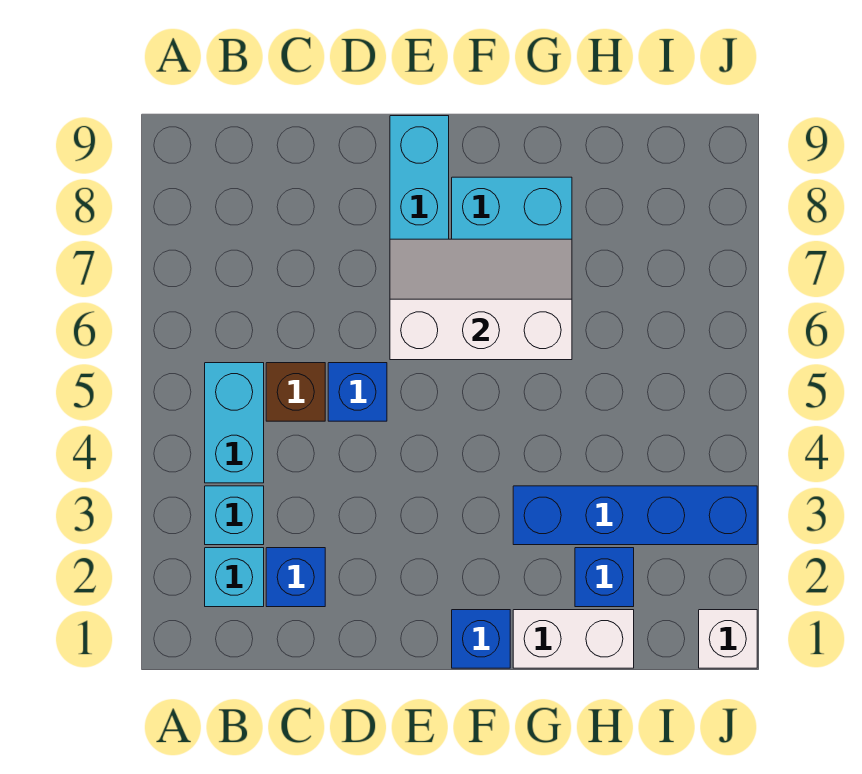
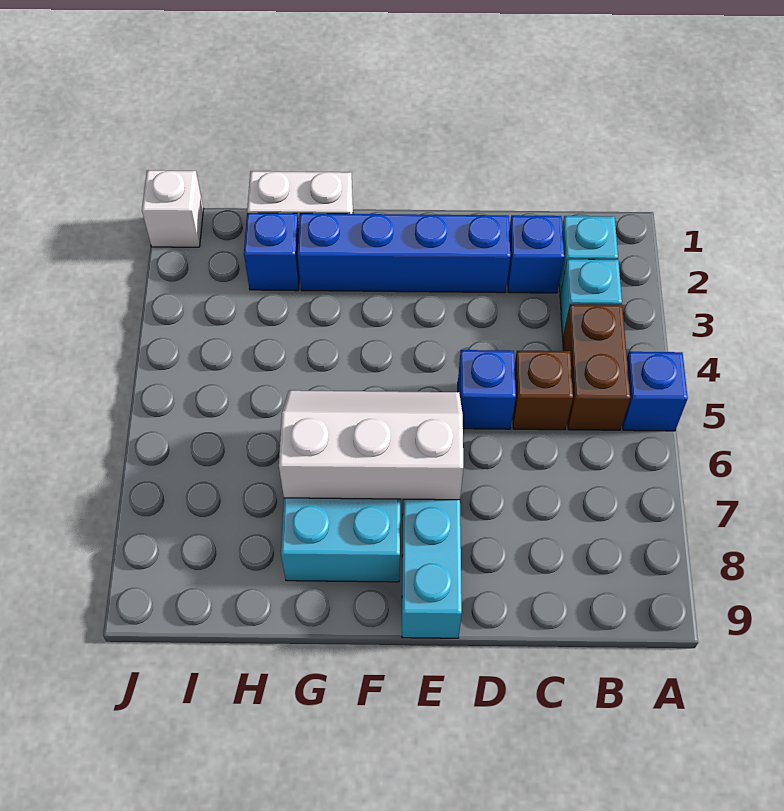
cyan brick B4:B5 level 1 -> brown brick B4:B5 level 1
white slope E6:G7 level 2 top 6 -> white slope E6:G7 level 2 top 7
blue brick F1 level 1 -> blue brick A5 level 1
blue brick G3:J3 level 1 -> blue brick D2:G2 level 1

